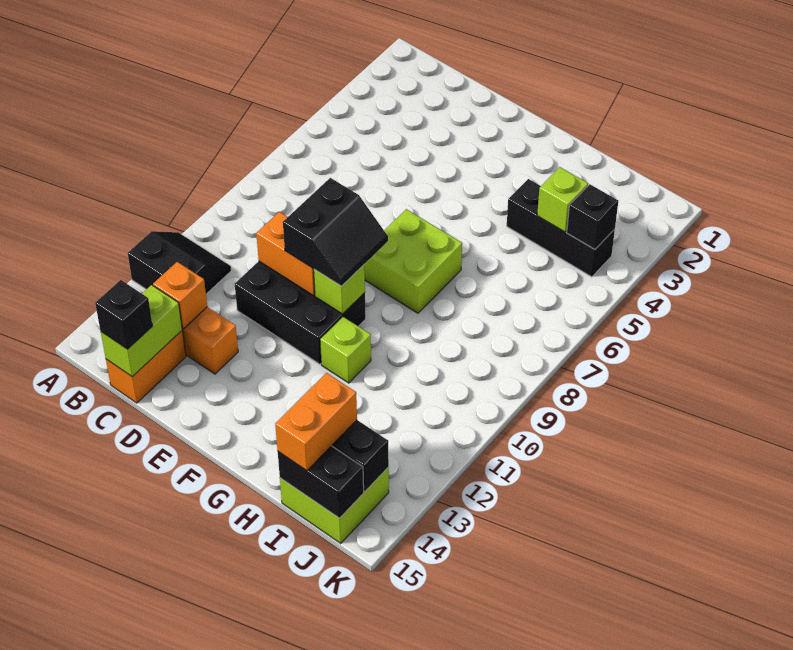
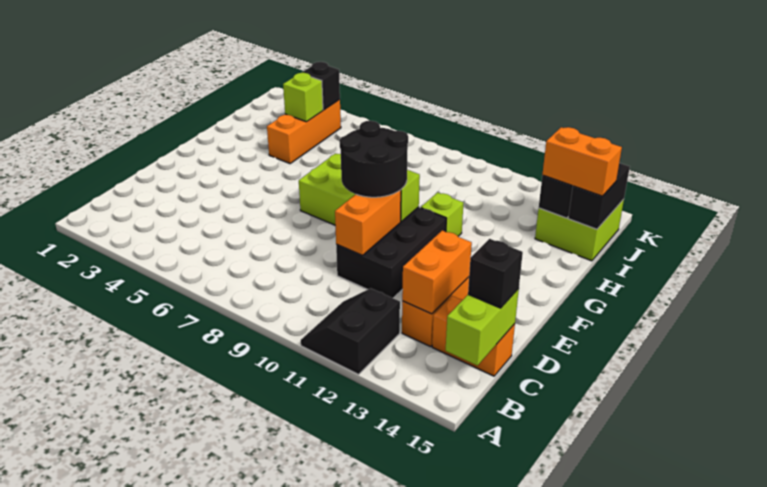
orange brick C13 level 2 -> orange brick C13:D13 level 2
lime brick C14:C15 level 2 -> lime brick B15:C15 level 2
black slope E9:F10 level 3 top E -> black round brick E9:F10 level 3
black brick H4:J4 level 1 -> orange brick H4:J4 level 1

